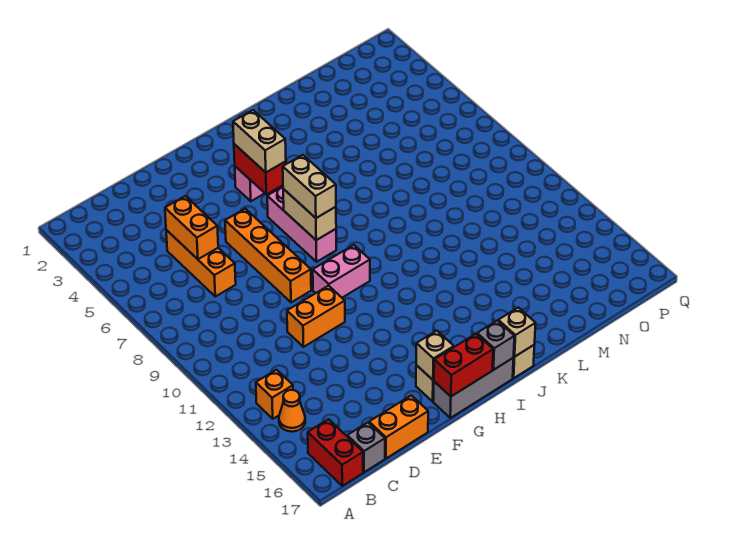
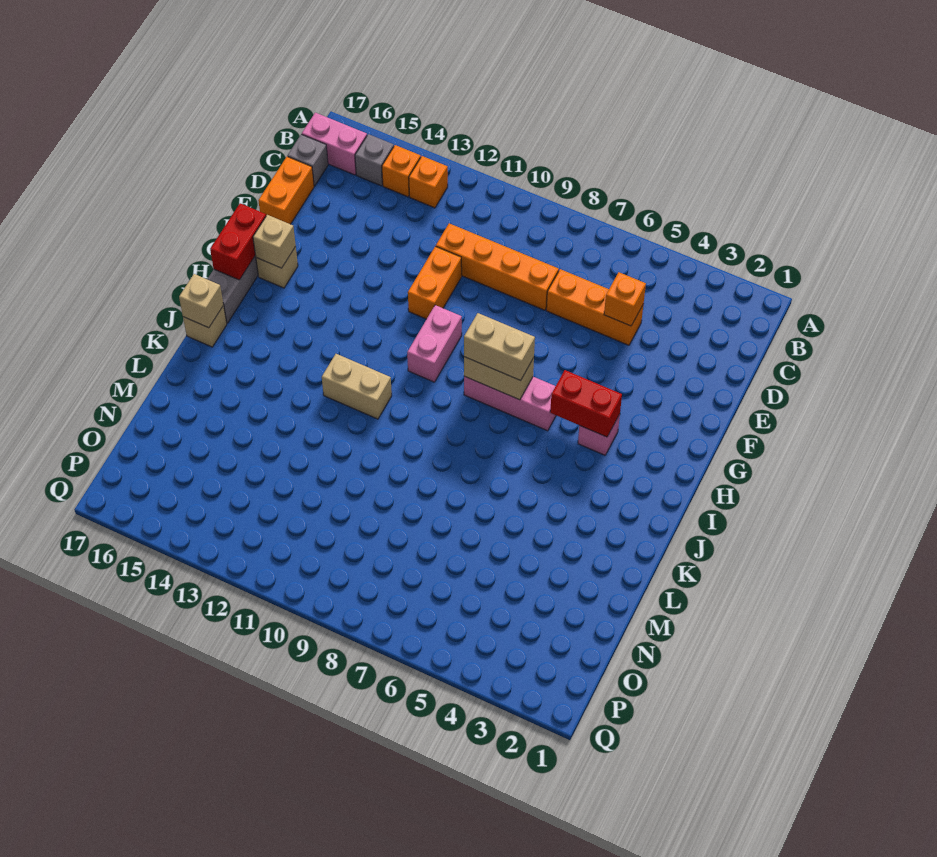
orange cone B14 level 1 -> orange brick B14 level 1
red brick B16:B17 level 1 -> pink brick B16:B17 level 1
orange brick D5:D6 level 2 -> orange brick D5 level 2
orange brick F6:F9 level 1 -> orange brick D8:D11 level 1
tan brick H4:H5 level 3 -> tan brick J11:J12 level 1
grey brick I17 level 2 -> grey brick B15 level 1

